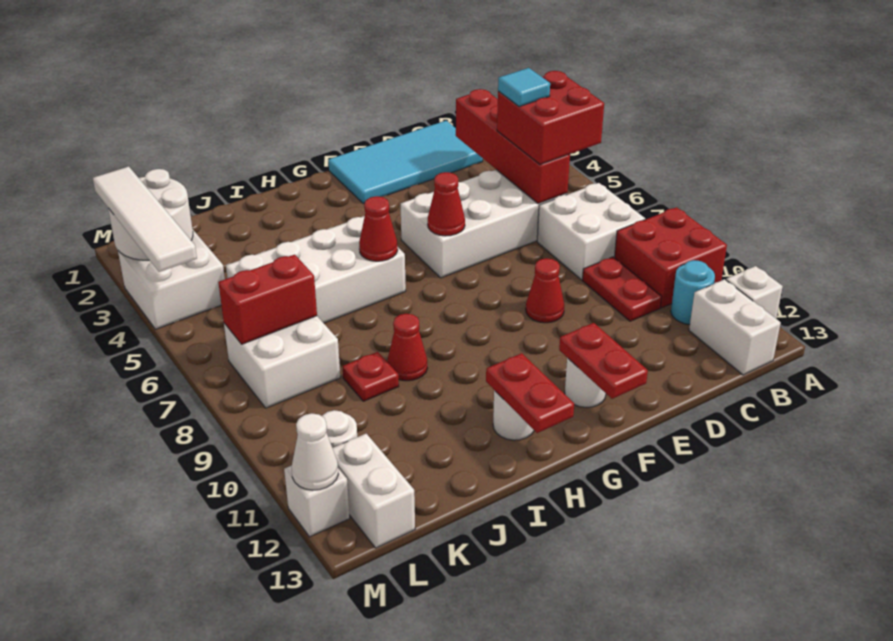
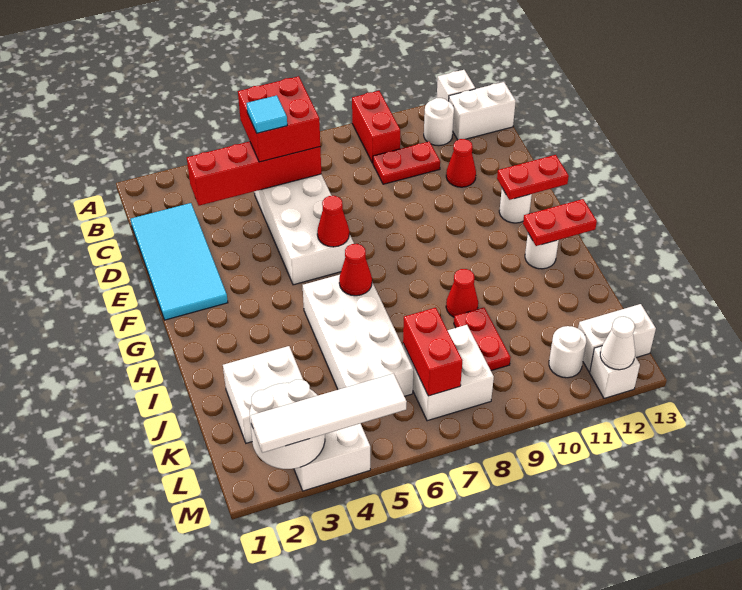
red brick A9:B10 level 1 -> red brick A9:B9 level 1
white brick B7:C8 level 1 -> white brick J2:K3 level 1
cyan round brick B11 level 1 -> white round brick B11 level 1
red cone E9 level 1 -> red cone D11 level 1
red plate J9 level 1 -> red plate J9:K9 level 1

